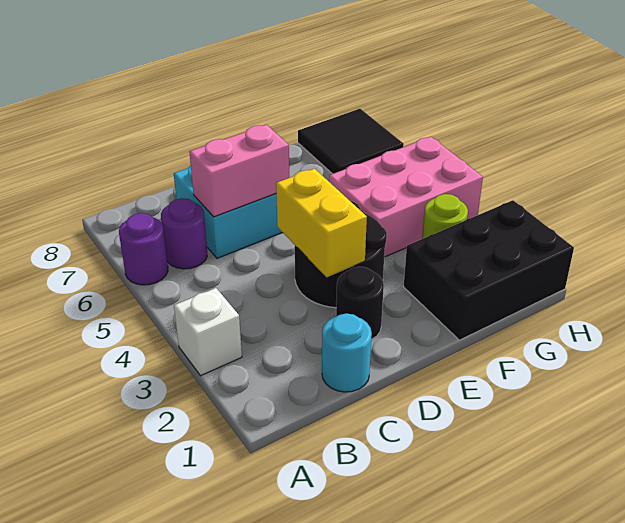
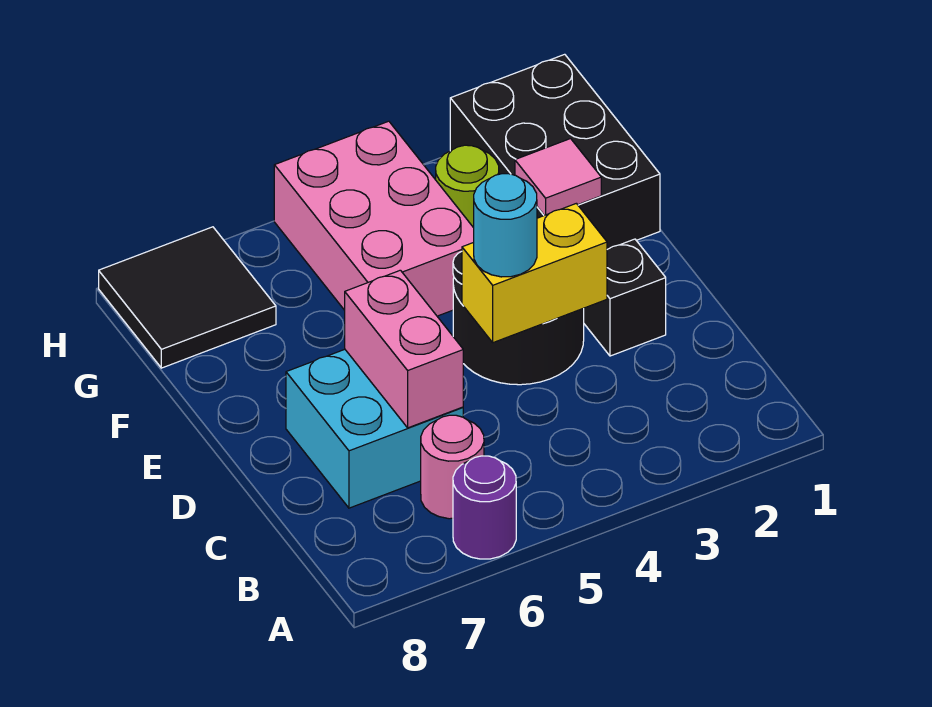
white brick A3 level 1 -> none
purple round brick B6 level 1 -> pink round brick B6 level 1
cyan round brick C1 level 1 -> cyan round brick D4 level 3
black round brick D2 level 1 -> black brick D2 level 1
none -> pink tile F2 level 2

